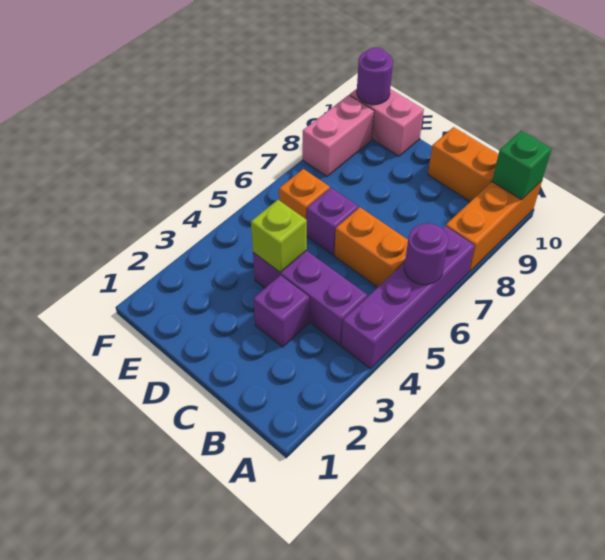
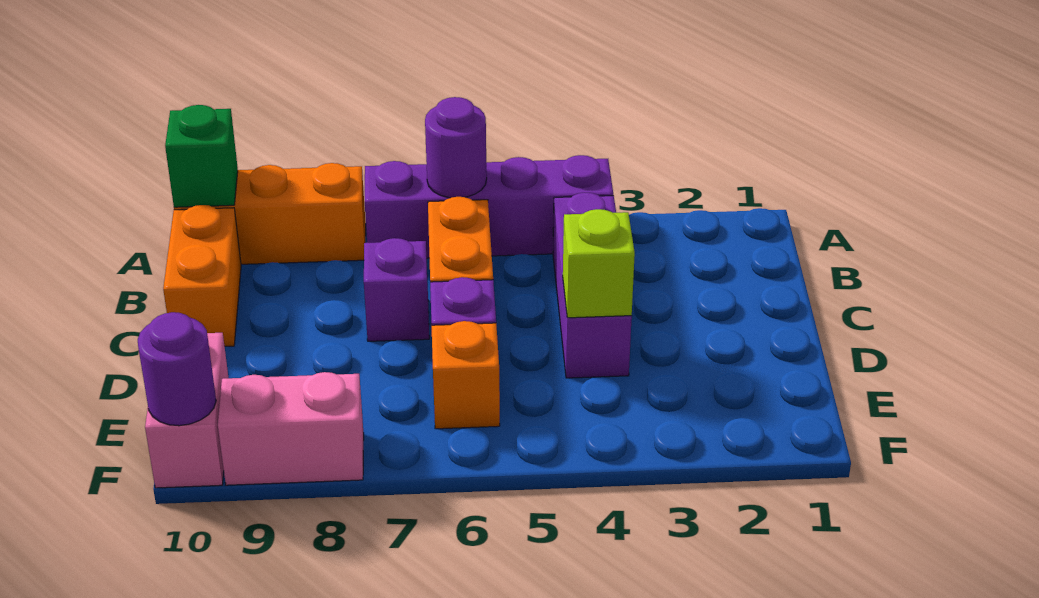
purple brick C3 level 1 -> purple brick C7 level 1

